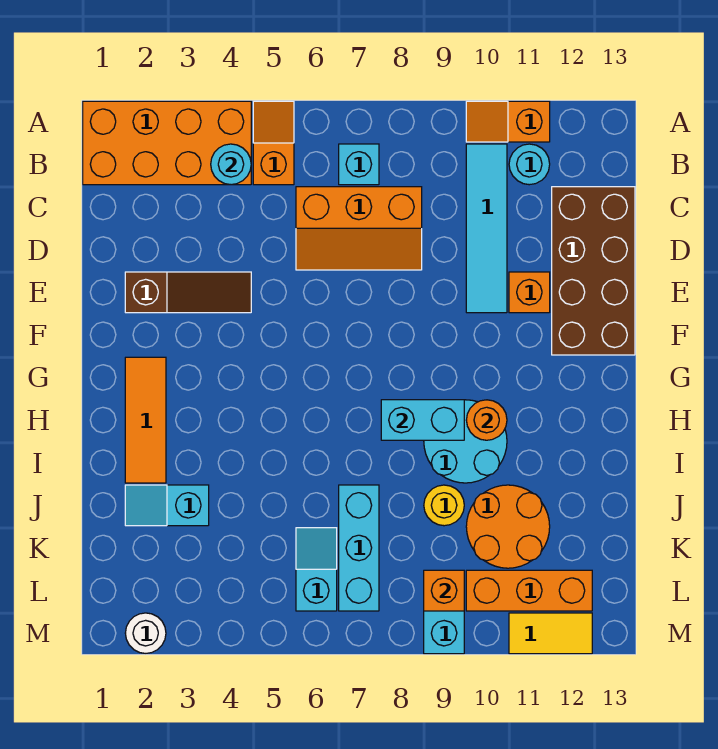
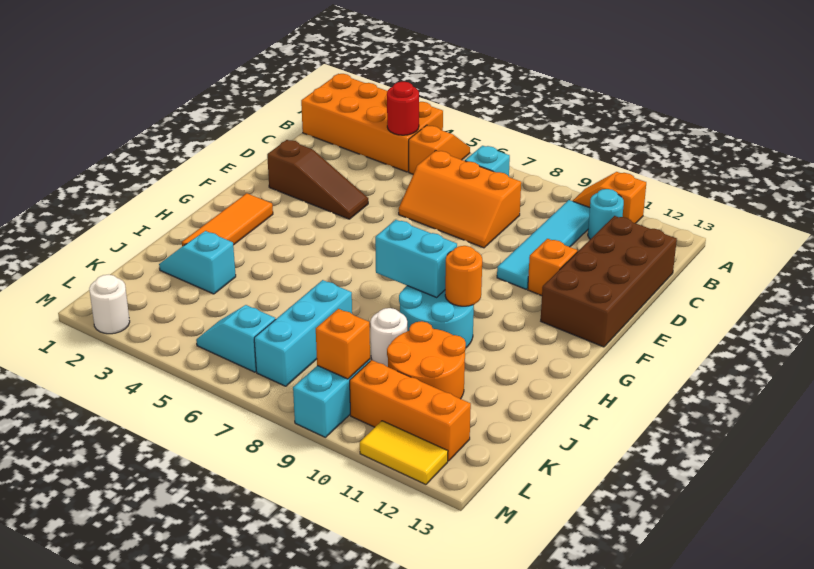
cyan round brick B4 level 2 -> red round brick B4 level 2
yellow round brick J9 level 1 -> white round brick J9 level 1
cyan slope K6:L6 level 1 top L -> cyan slope L5:L6 level 1 top 6

